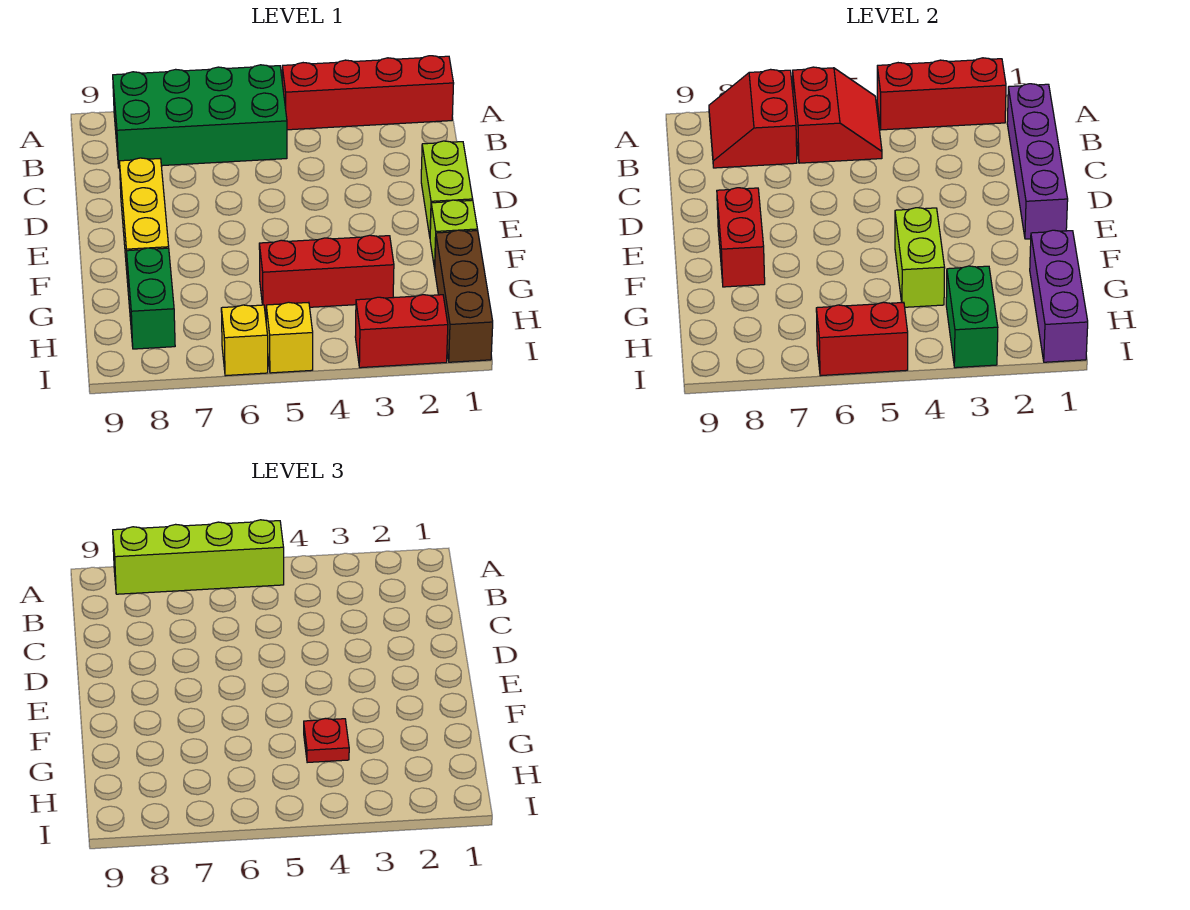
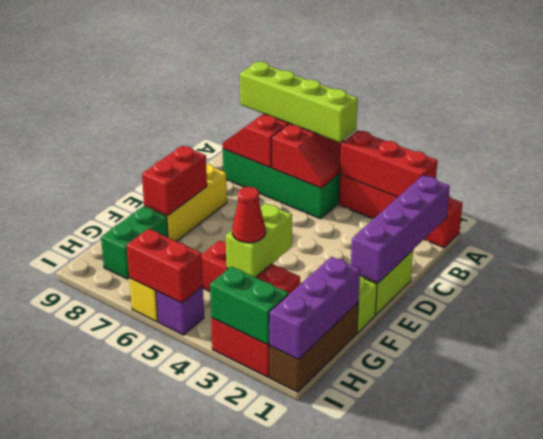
red plate G4 level 3 -> red cone G4 level 3
green brick H3:I3 level 2 -> green brick I2:I3 level 2
yellow brick I5 level 1 -> purple brick I5 level 1

